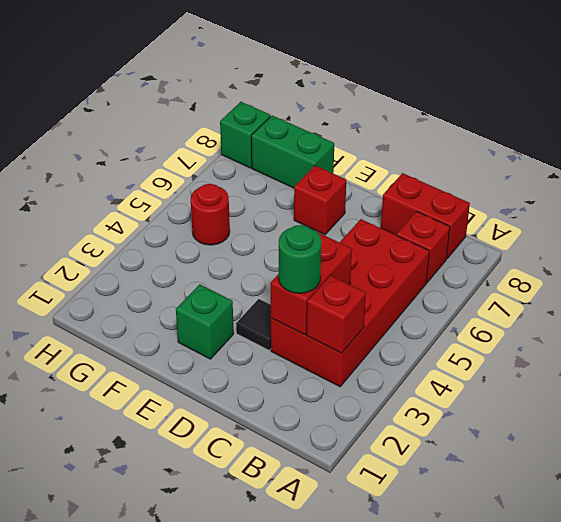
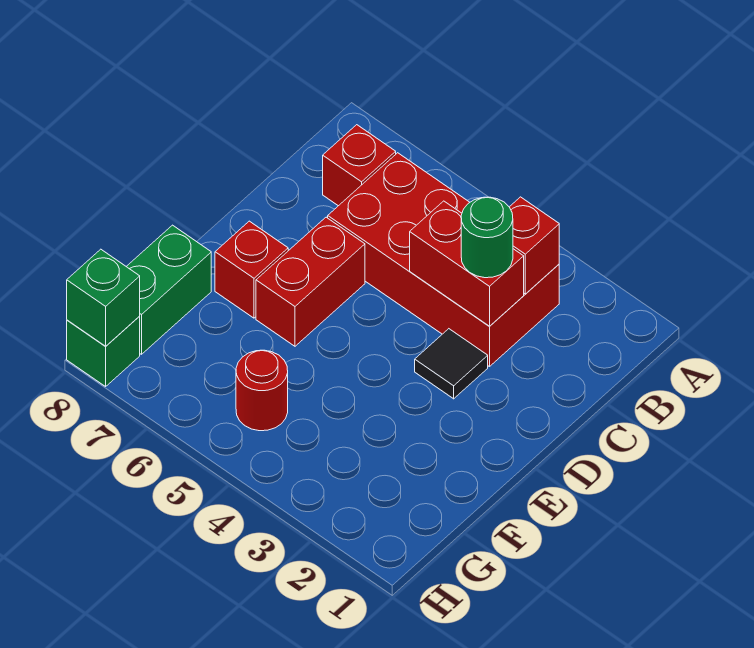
red brick B8:C8 level 1 -> red brick D6:E6 level 1
green brick E2 level 1 -> green brick H8 level 2

